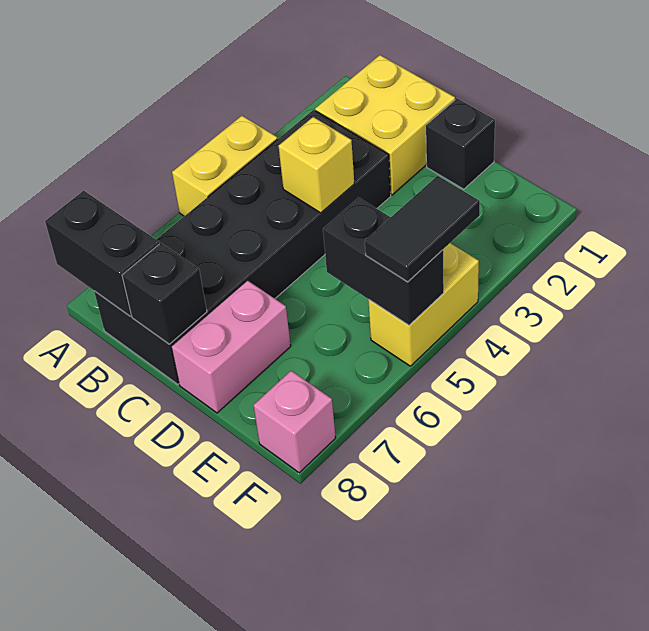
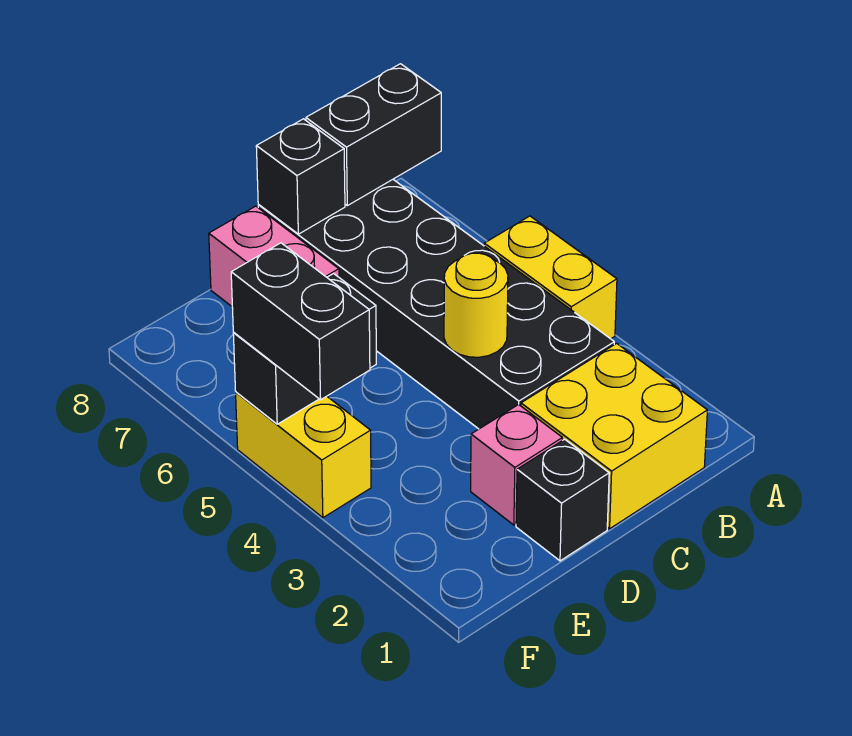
yellow brick C4 level 2 -> yellow round brick C4 level 2
black tile F4:F5 level 3 -> black brick F4:F5 level 3
pink brick F8 level 1 -> pink brick D2 level 1

